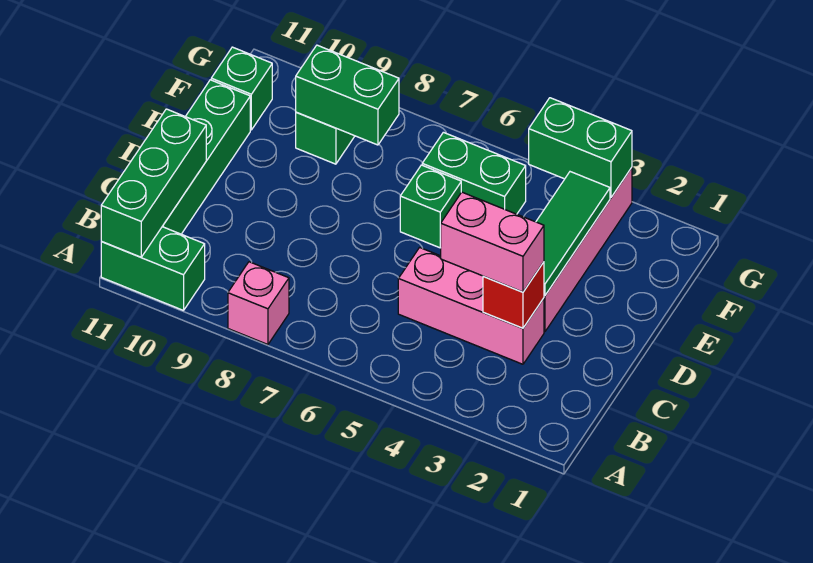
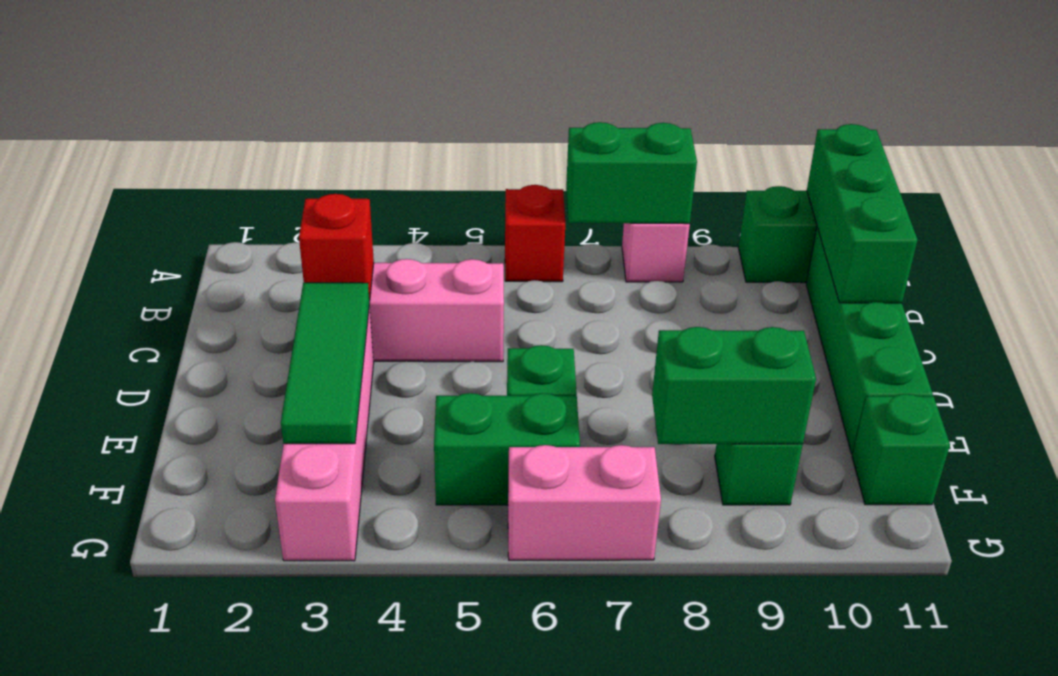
none -> red brick A6 level 1
pink brick C3:C4 level 3 -> pink brick G6:G7 level 1
green brick G3:G4 level 2 -> green brick A7:A8 level 2

